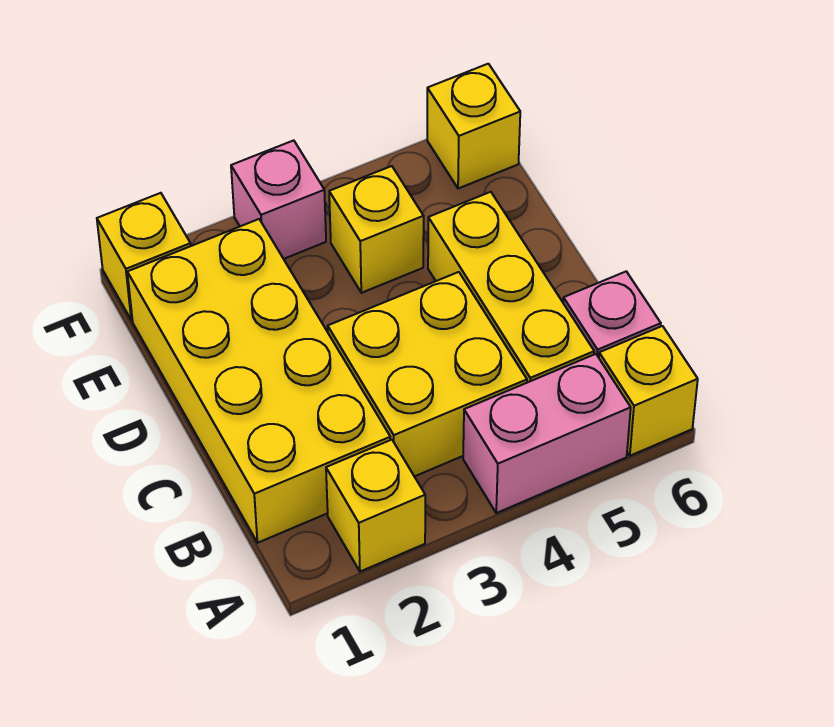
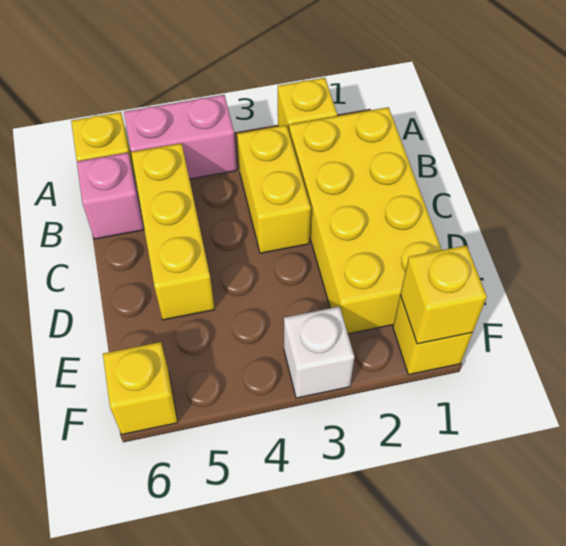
yellow brick B3:C4 level 1 -> yellow brick B3:C3 level 1
yellow brick E4 level 1 -> yellow brick F1 level 2
pink brick F3 level 1 -> white brick F3 level 1

